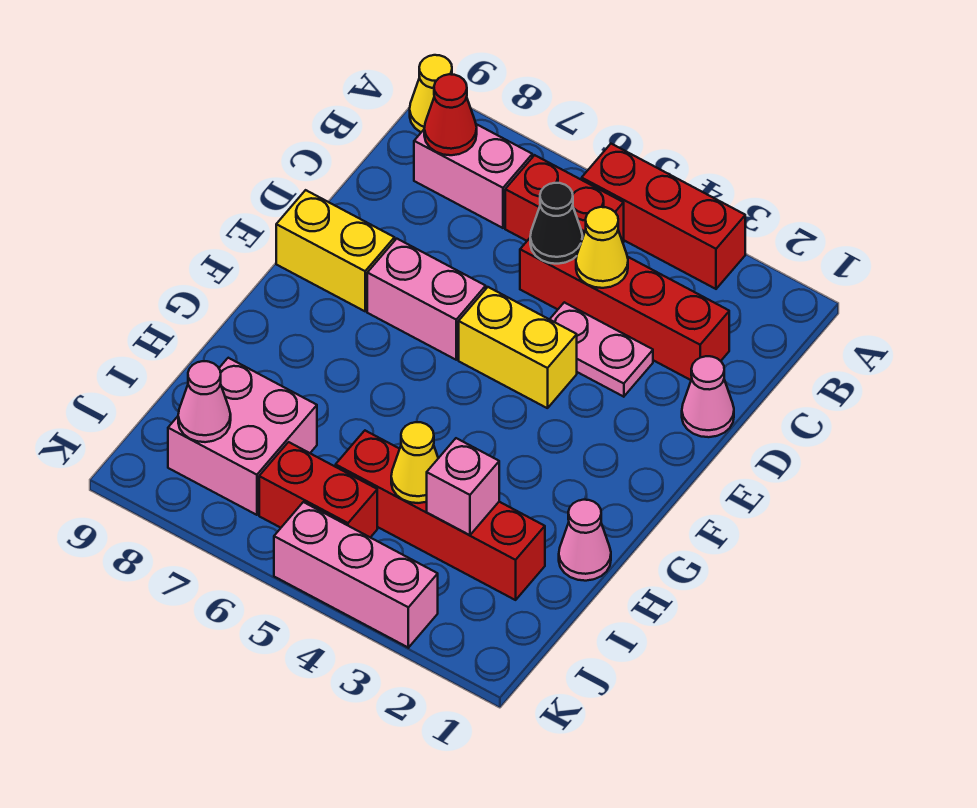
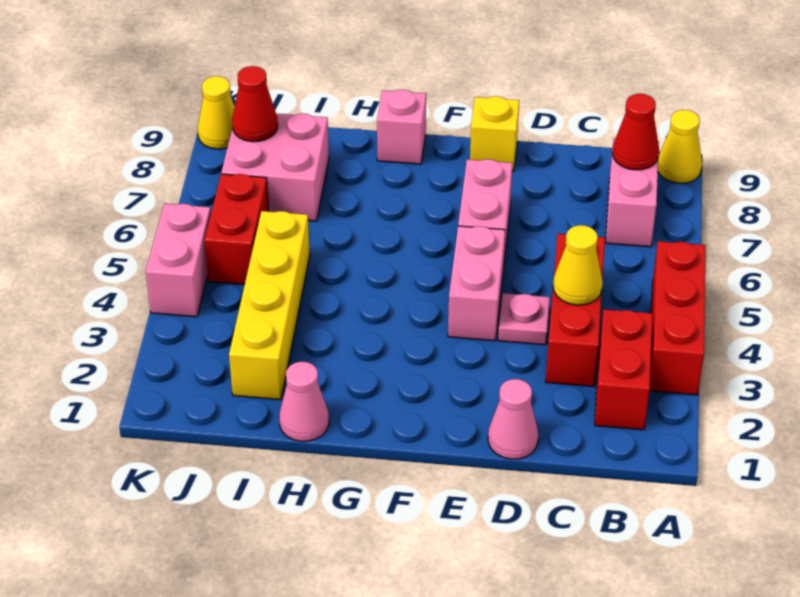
red brick B5:B6 level 1 -> red brick B2:B3 level 1
red brick C2:C5 level 1 -> red brick C3:C5 level 1
black cone C5 level 2 -> none
pink plate D3:D4 level 1 -> pink plate D4 level 1
yellow brick E4:E5 level 1 -> pink brick E4:E5 level 1
yellow brick E8:E9 level 1 -> yellow brick E9 level 1
red brick I2:I5 level 1 -> yellow brick I2:I5 level 1
pink brick I3 level 2 -> pink brick G9 level 1
yellow cone I4 level 2 -> yellow cone K9 level 1
pink cone J8 level 2 -> red cone J8 level 2
pink brick K3:K5 level 1 -> pink brick K4:K5 level 1

